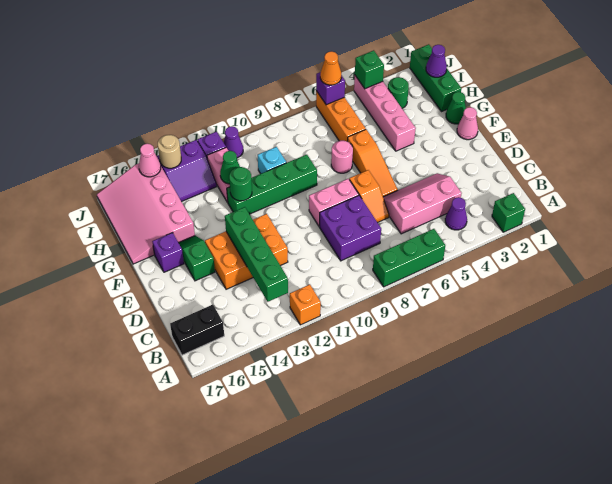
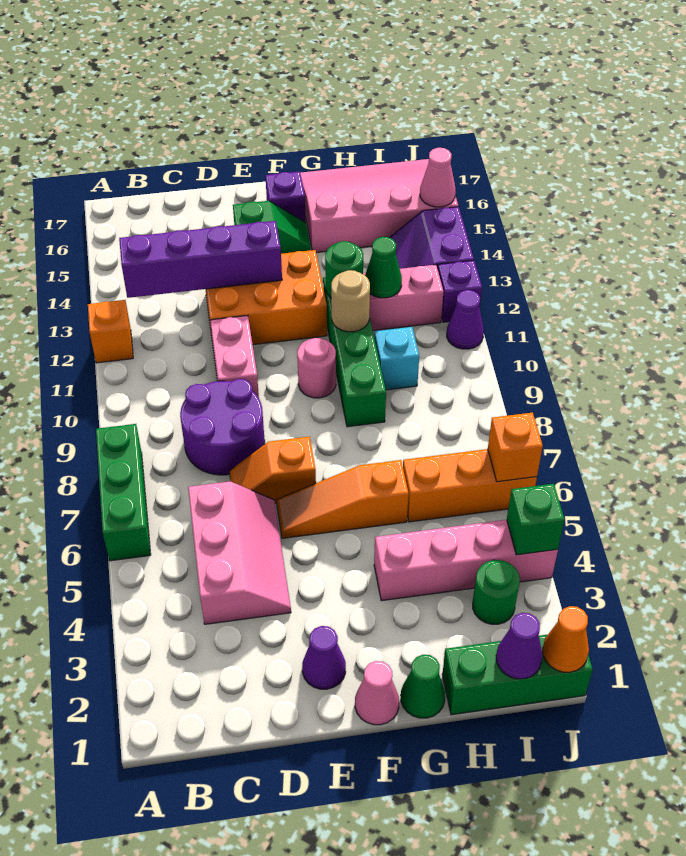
green brick A2 level 1 -> none
purple cone B4 level 1 -> purple cone E2 level 1
green brick B13:E13 level 2 -> purple brick B13:E13 level 2
black brick B16:B17 level 1 -> none
purple brick C8:D9 level 1 -> purple round brick C8:D9 level 1
orange brick D12:E14 level 1 -> orange brick D12:F13 level 1
pink brick E8:E9 level 1 -> pink brick D10:D11 level 1
pink round brick G7 level 1 -> pink round brick F10 level 1
purple brick J6 level 2 -> orange brick J6 level 2
orange cone J6 level 3 -> orange cone J1 level 2
tan round brick J14 level 2 -> tan round brick G11 level 2

